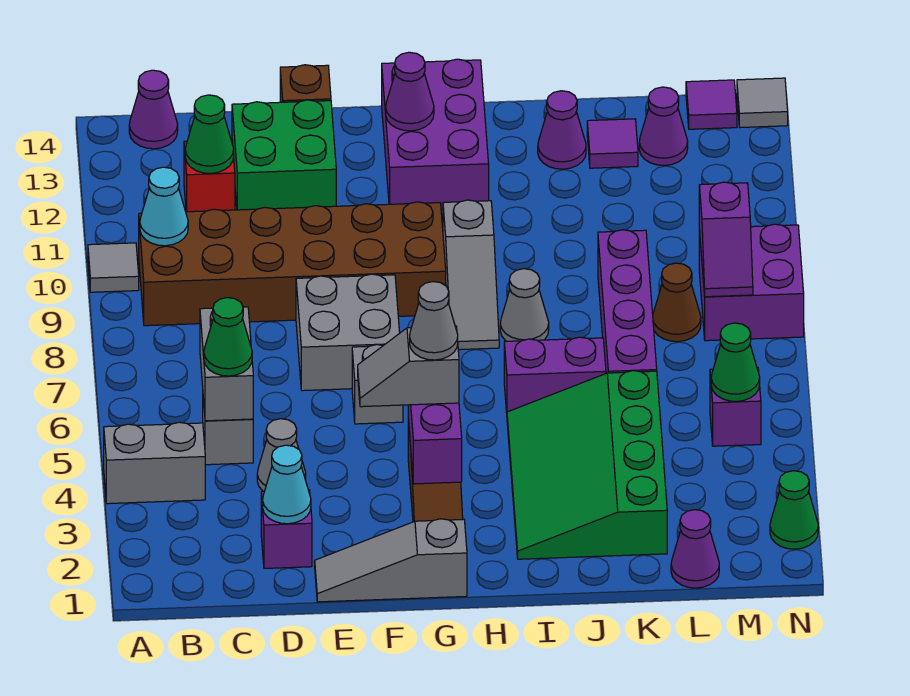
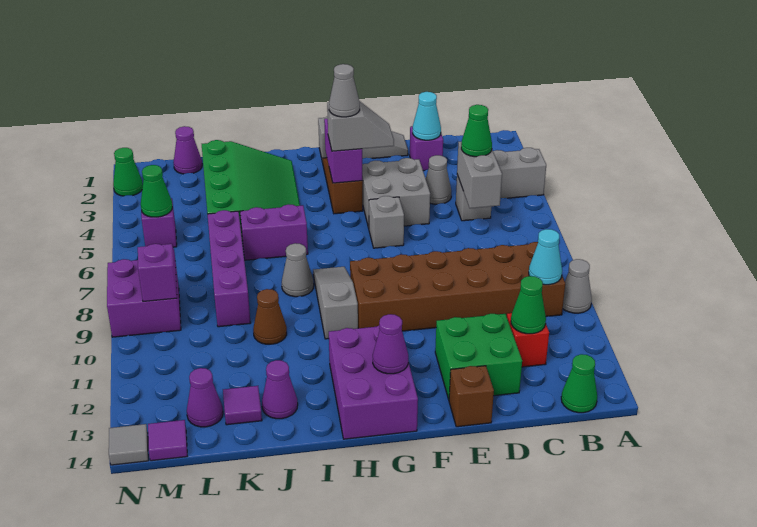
grey tile A10 level 1 -> grey cone A10 level 1
purple cone B14 level 1 -> green cone B14 level 1
grey brick E7:F8 level 1 -> grey brick E4:F5 level 1
brown cone L8 level 1 -> brown cone J10 level 1

